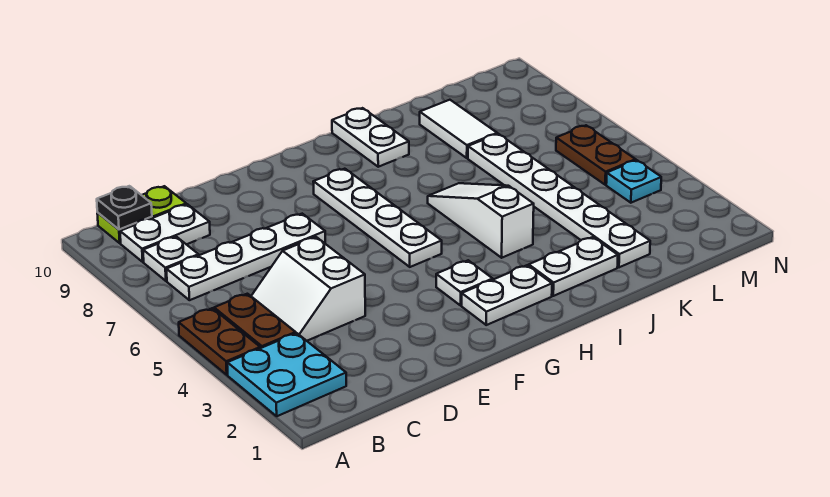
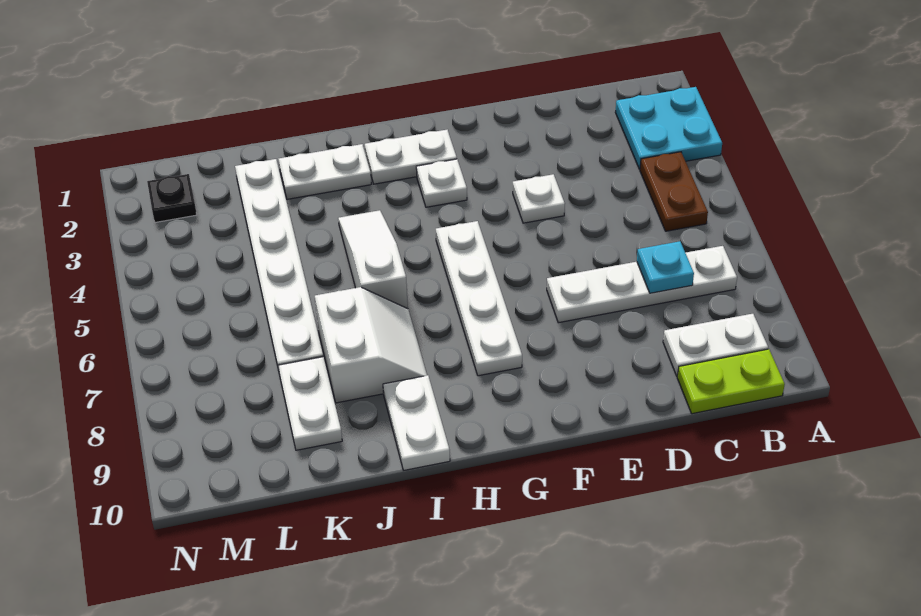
brown plate A4:A5 level 1 -> none
white plate B8 level 1 -> white plate E4 level 1
black plate B10 level 2 -> black plate M2 level 1
white slope C4:D5 level 1 top D -> white slope I7:J8 level 1 top J
white slope I4:I6 level 1 top 4 -> white slope I4:I6 level 1 top 6
white tile K8:K9 level 1 -> white plate K8:K9 level 1
cyan plate M4 level 1 -> cyan plate C7 level 2
brown plate M5:M6 level 1 -> none

